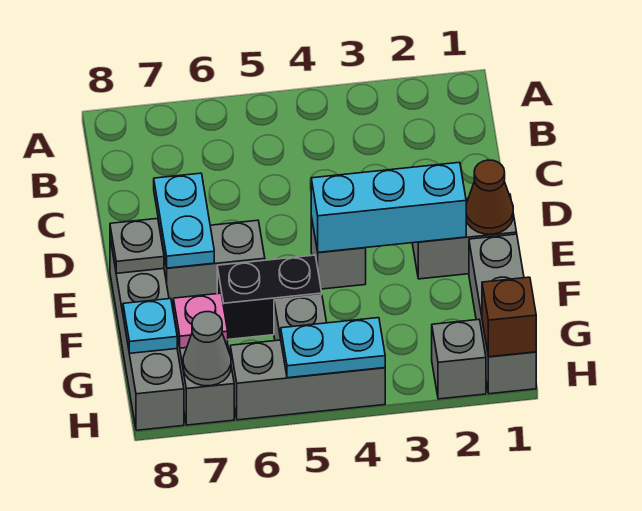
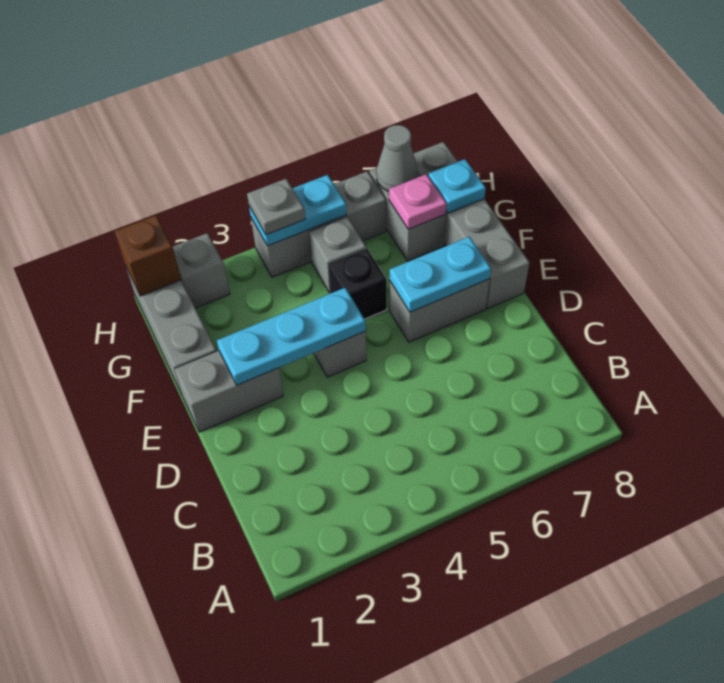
cyan plate D7:E7 level 2 -> cyan plate E6:E7 level 2
brown cone E1 level 2 -> none
cyan brick E2:E4 level 2 -> cyan plate E2:E4 level 2
grey plate E8 level 2 -> grey plate H4 level 3
black brick F5:F6 level 1 -> black brick F5 level 1

